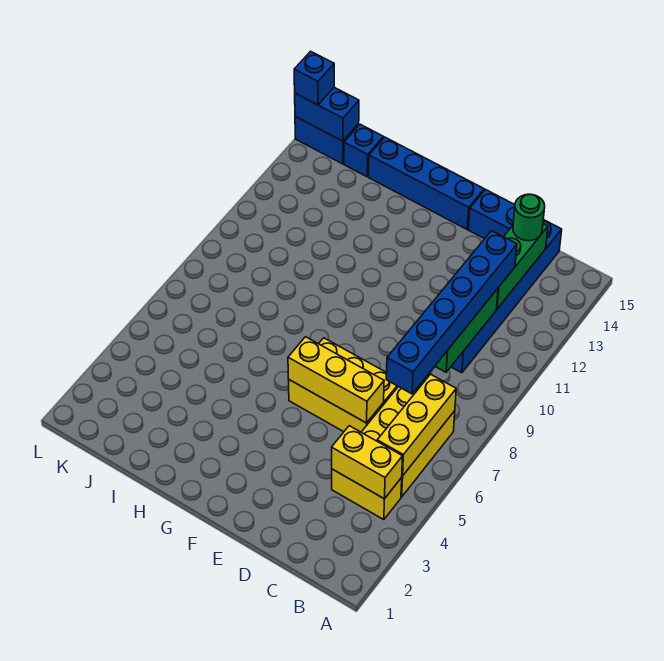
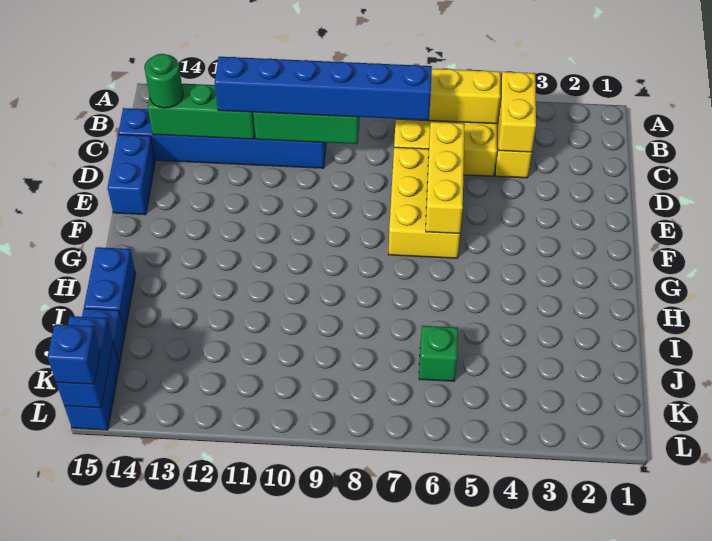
blue brick F15:I15 level 1 -> blue brick H15:I15 level 1
none -> green brick J6 level 1

